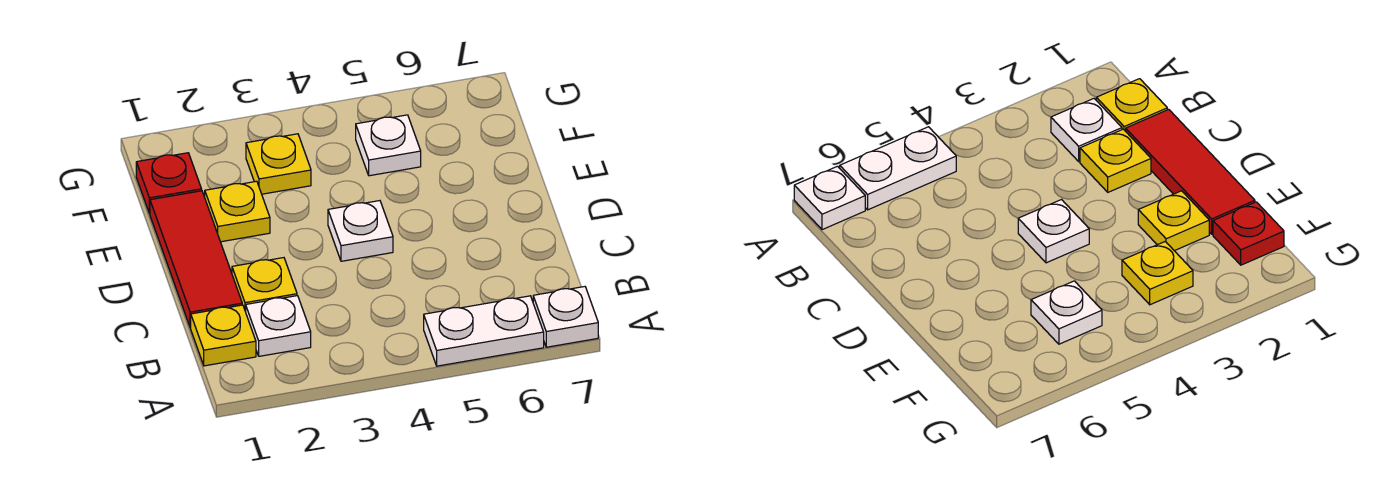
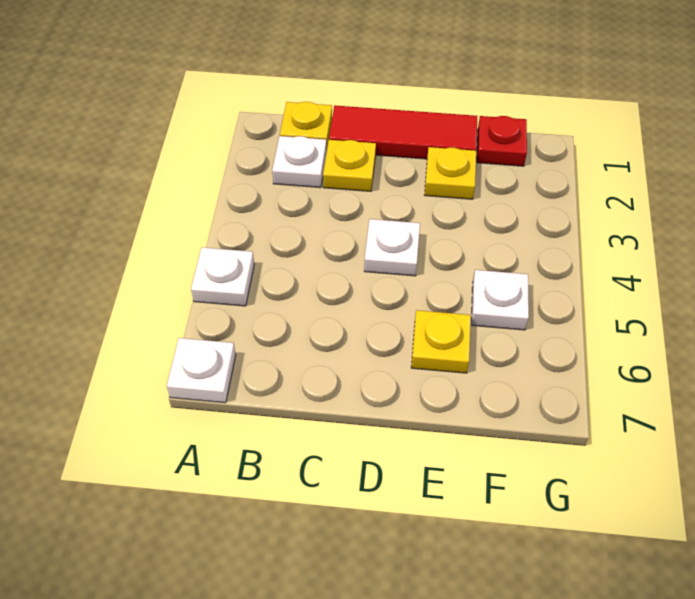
white plate A5:A6 level 1 -> white plate A5 level 1
yellow plate F3 level 1 -> yellow plate E6 level 1

